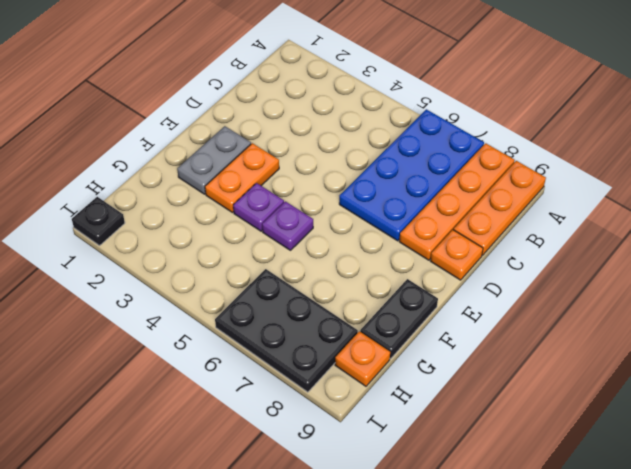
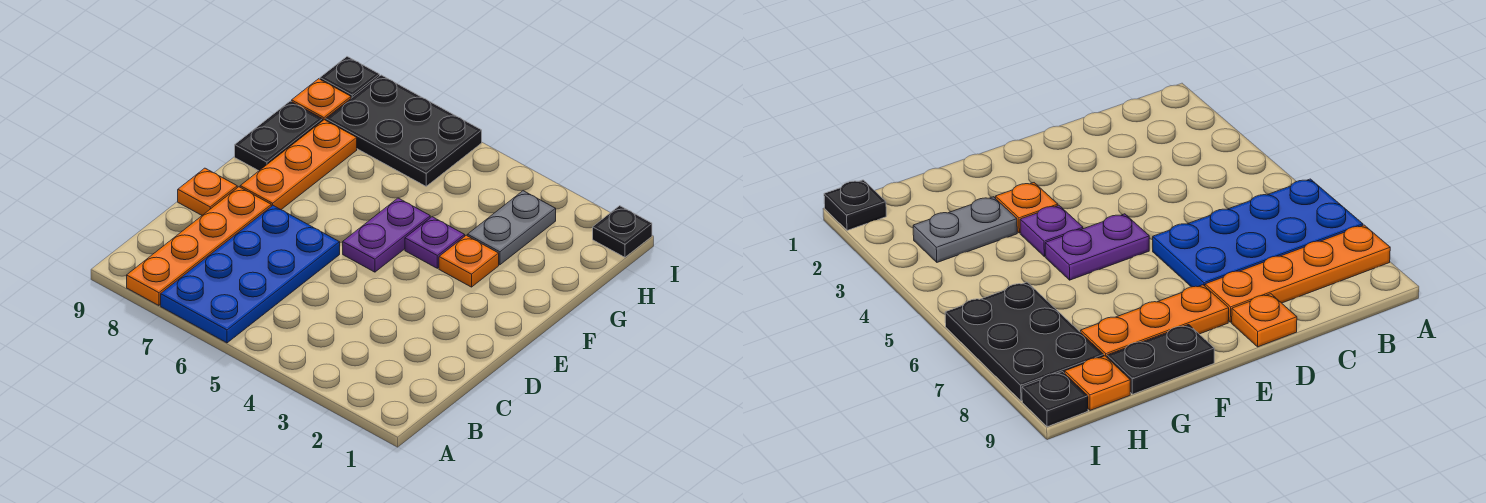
orange plate A9:C9 level 1 -> orange plate E8:G8 level 1
grey plate E2:F2 level 1 -> grey plate G3:H3 level 1
orange plate E3:F3 level 1 -> orange plate F3 level 1
purple plate F5 level 1 -> purple plate E5:F5 level 1
none -> black plate I9 level 1

